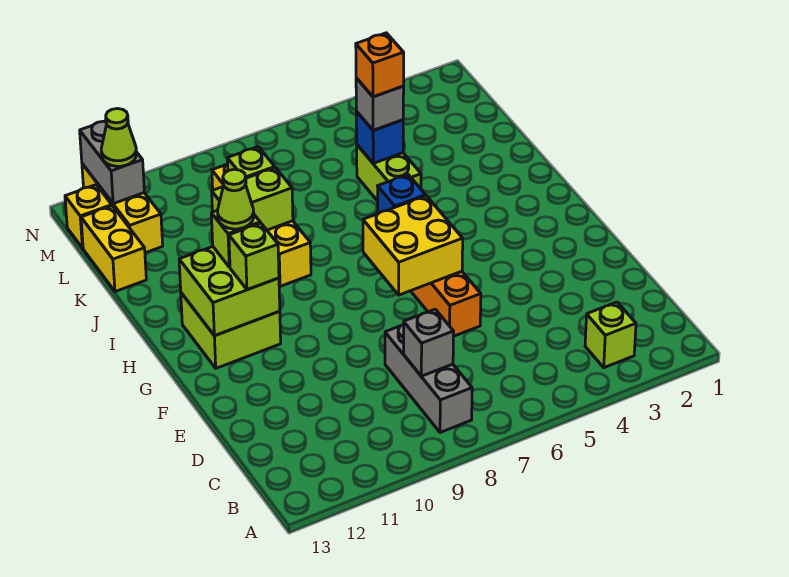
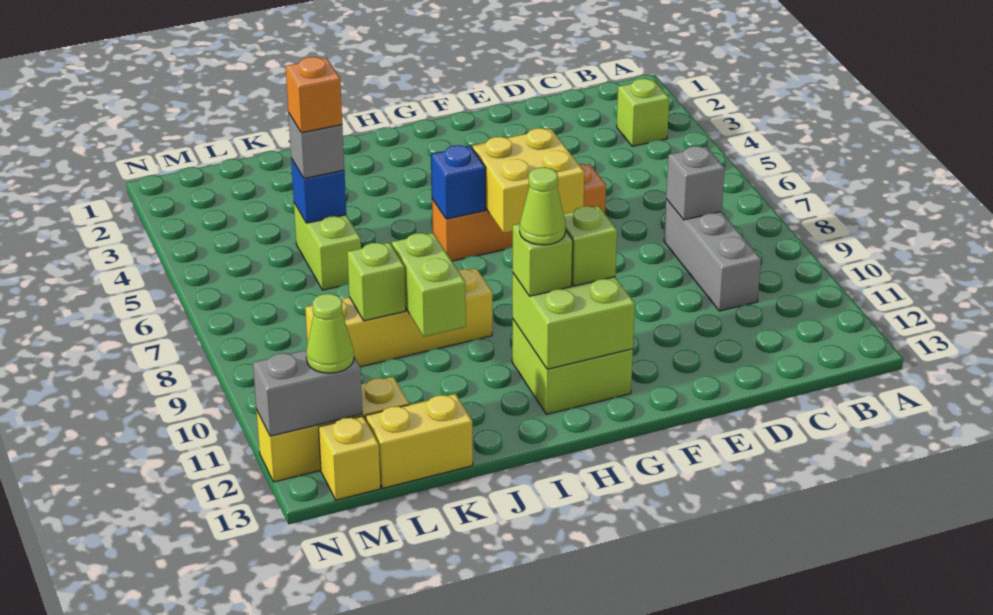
grey brick B8:D8 level 1 -> grey brick C8:C10 level 1
lime brick J5:K5 level 1 -> lime brick K5:K6 level 1

